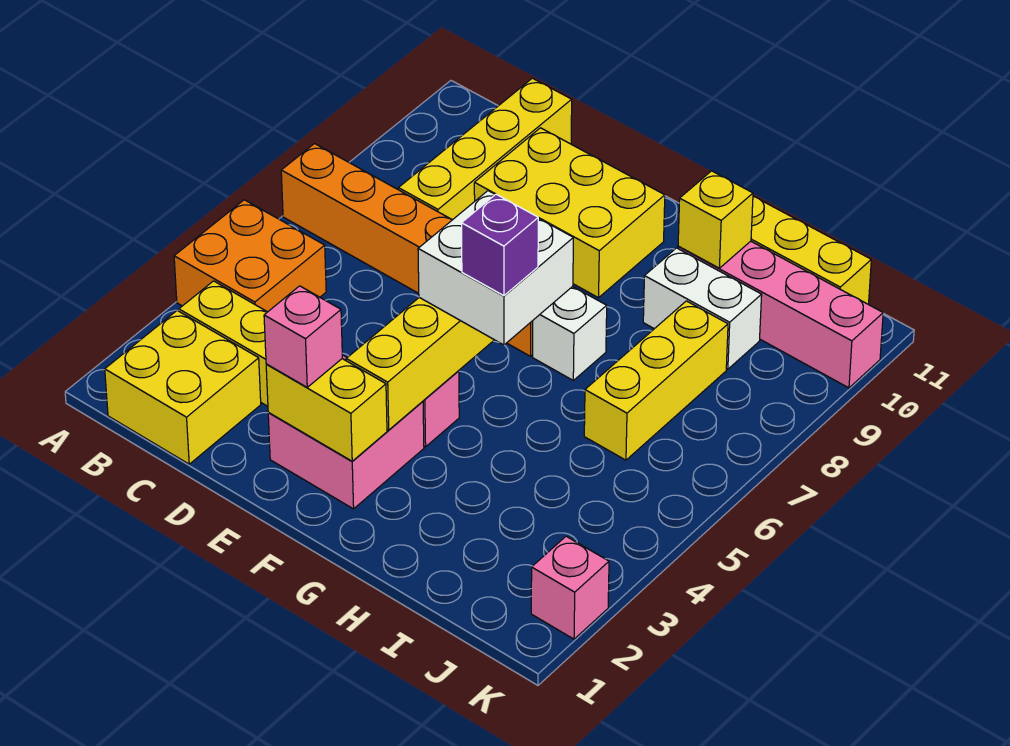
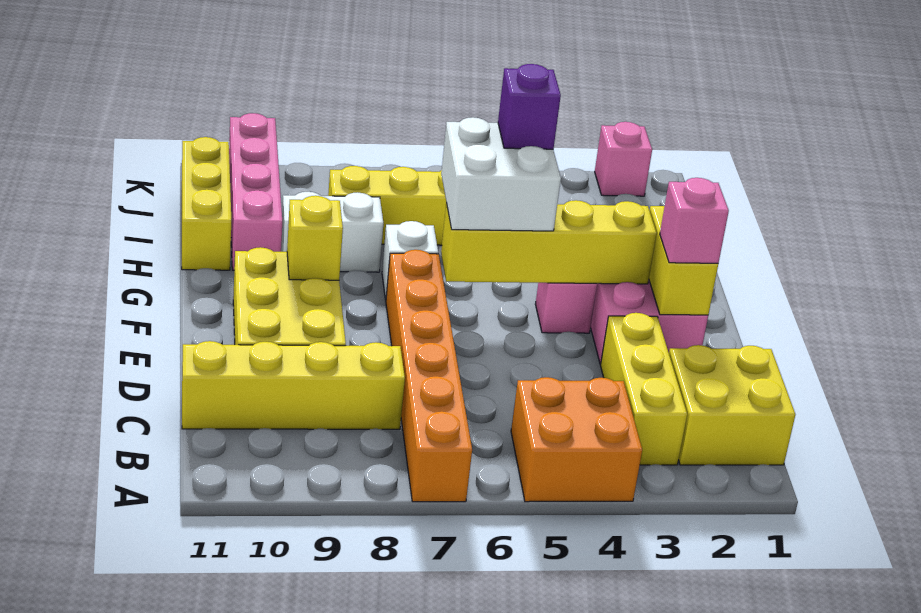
white brick H9:I9 level 1 -> white brick H8:H9 level 1
yellow brick H10 level 2 -> yellow brick F9 level 2

